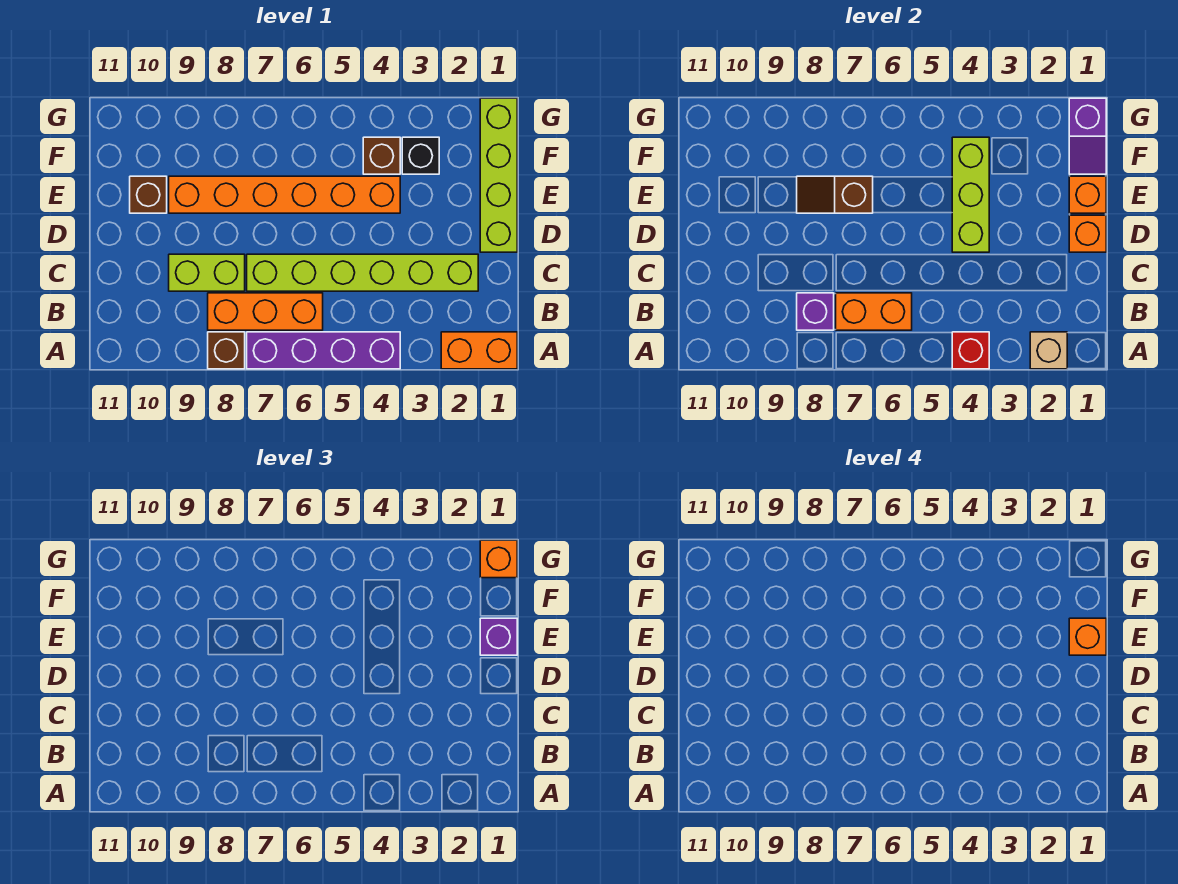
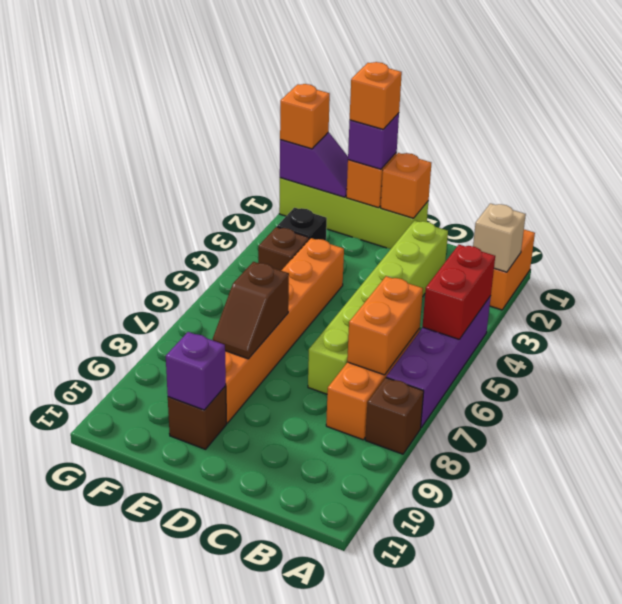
red brick A4 level 2 -> red brick A4:A5 level 2
purple brick B8 level 2 -> purple brick E10 level 2
lime brick C8:C9 level 1 -> none
lime brick D4:F4 level 2 -> none

